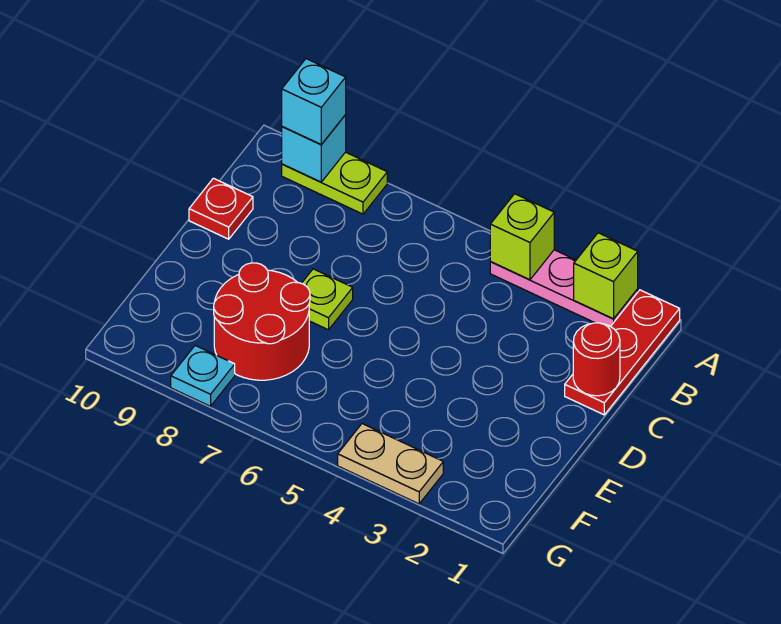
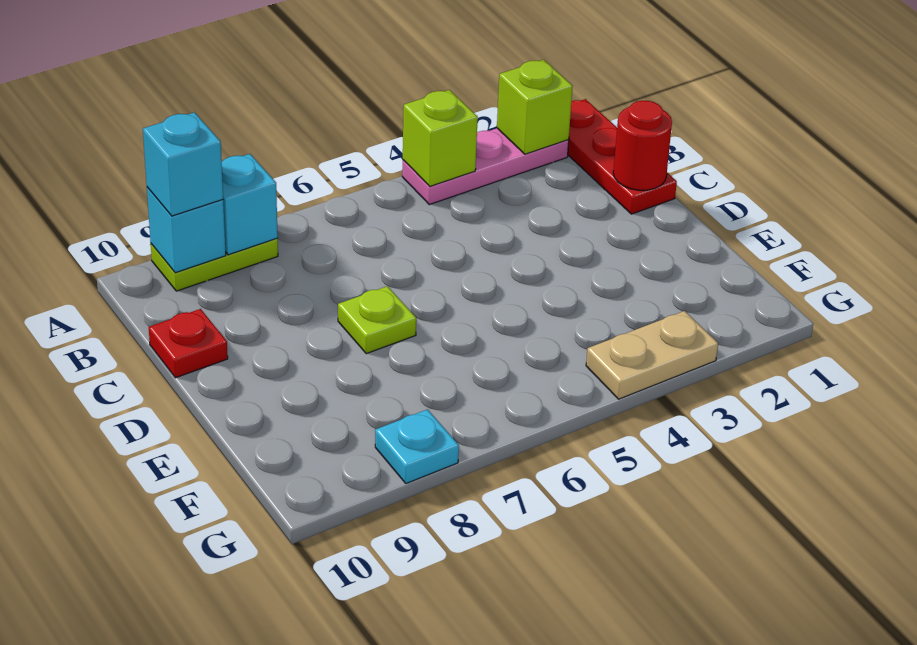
none -> cyan brick A8 level 2
red round brick E7:F8 level 1 -> none

